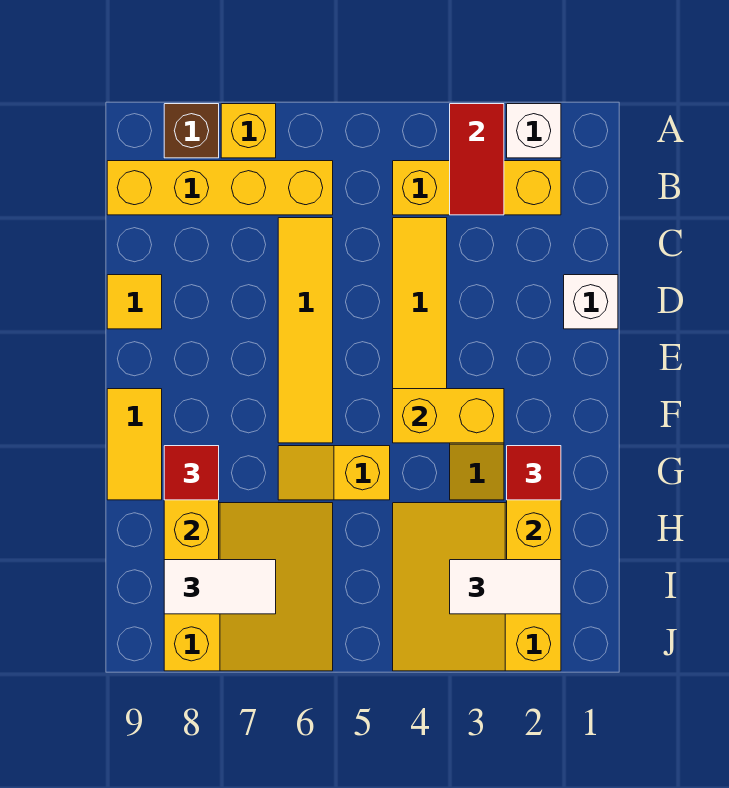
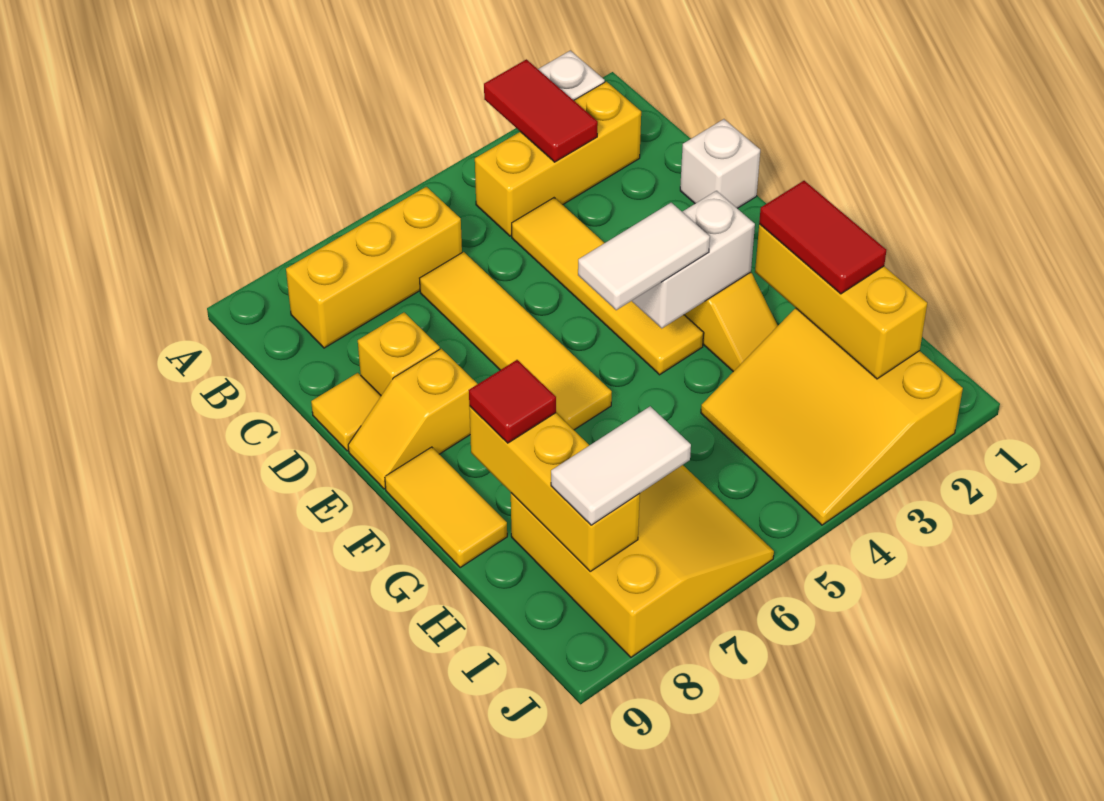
yellow brick A7 level 1 -> yellow brick D8 level 1
brown brick A8 level 1 -> none
yellow brick B6:B9 level 1 -> yellow brick B6:B8 level 1
yellow brick F3:F4 level 2 -> white brick F3:F4 level 2
red tile G2 level 3 -> red tile G2:H2 level 3
yellow slope G5:G6 level 1 top 5 -> yellow slope E8:E9 level 1 top 8
white tile I2:I3 level 3 -> white tile F4:F5 level 3

